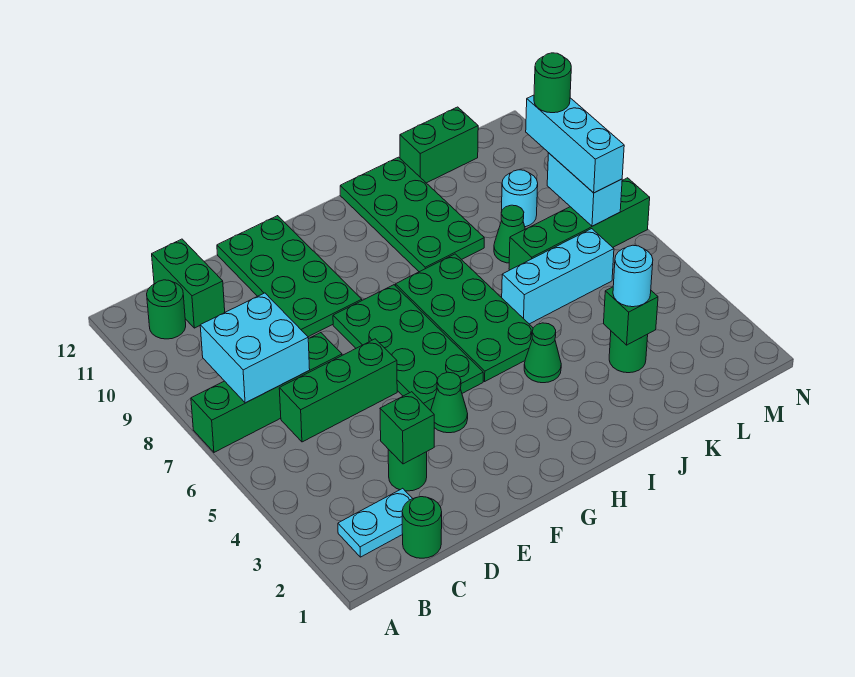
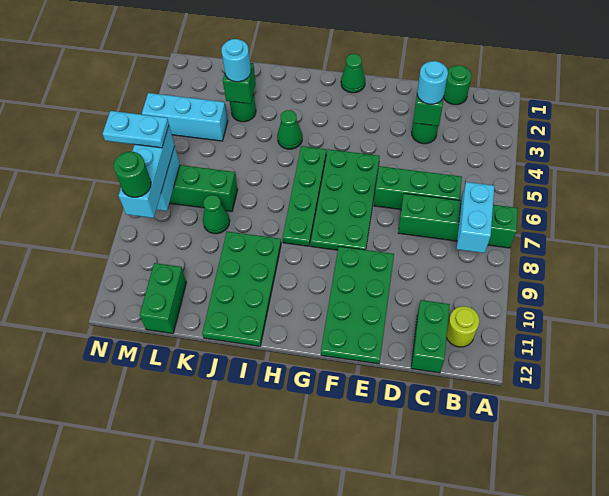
cyan plate B2:C2 level 1 -> cyan plate M7:N7 level 4
cyan brick B7:C8 level 2 -> cyan brick B7:B8 level 2
green round brick B11 level 1 -> lime round brick B11 level 1
green cone F4 level 1 -> green cone G1 level 1
green plate H5:I8 level 1 -> green plate H5:H8 level 1
cyan brick J6:L6 level 1 -> cyan brick L4:N4 level 1
green brick K12:L12 level 1 -> green brick L11:L12 level 1
cyan round brick L9 level 1 -> cyan round brick D3 level 3

